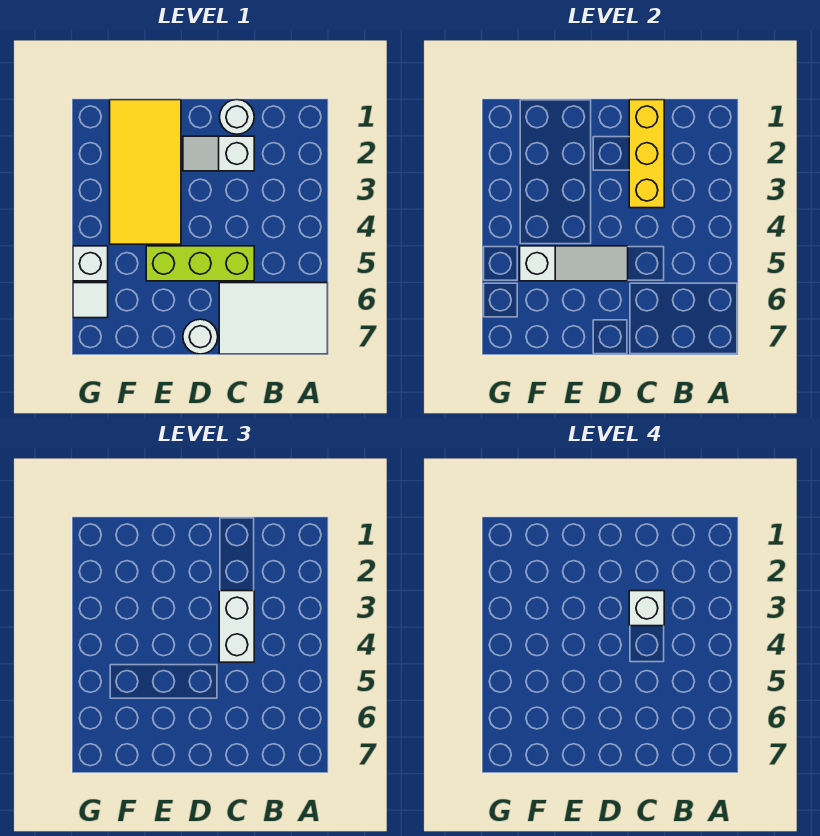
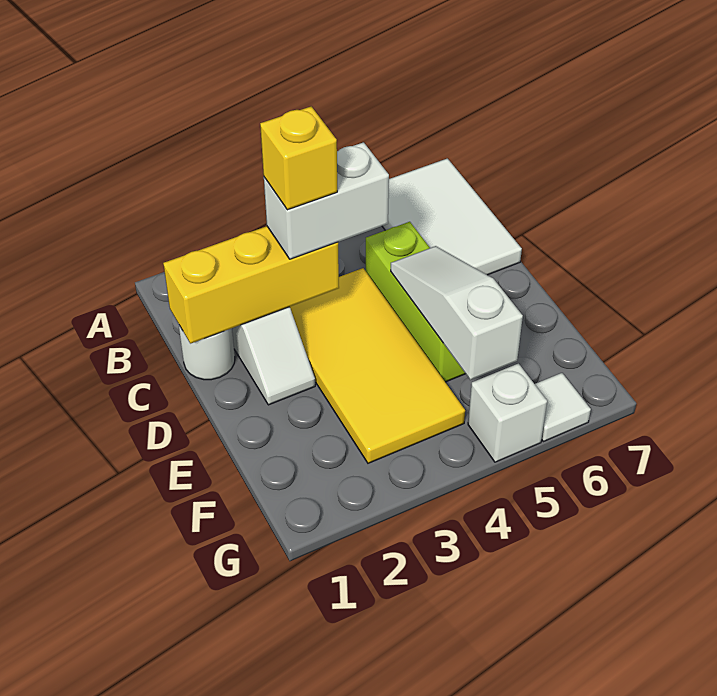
white brick C3 level 4 -> yellow brick C3 level 4
white round brick D7 level 1 -> none
yellow tile E1:F4 level 1 -> yellow tile C3:F4 level 1

